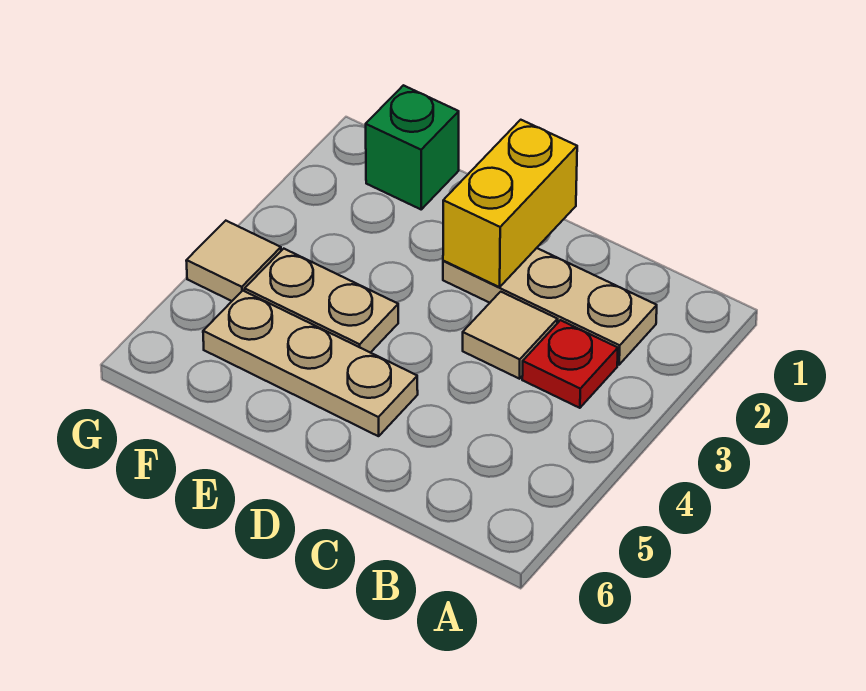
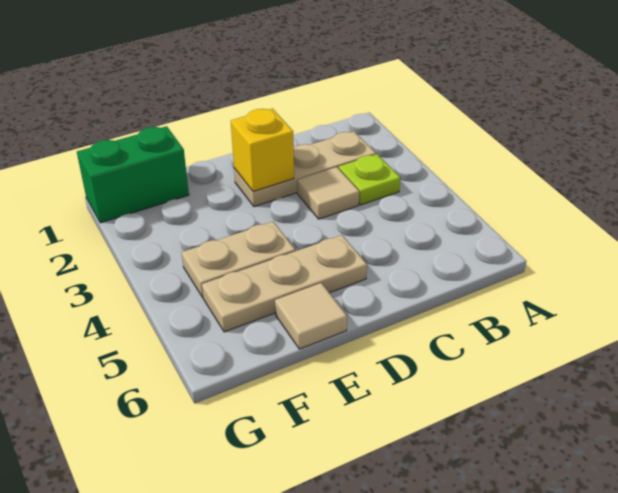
red plate B3 level 1 -> lime plate B3 level 1
yellow brick D1:D2 level 2 -> yellow brick D2 level 2
green brick F1 level 1 -> green brick F1:G1 level 1
tan tile G4 level 1 -> tan tile E6 level 1

